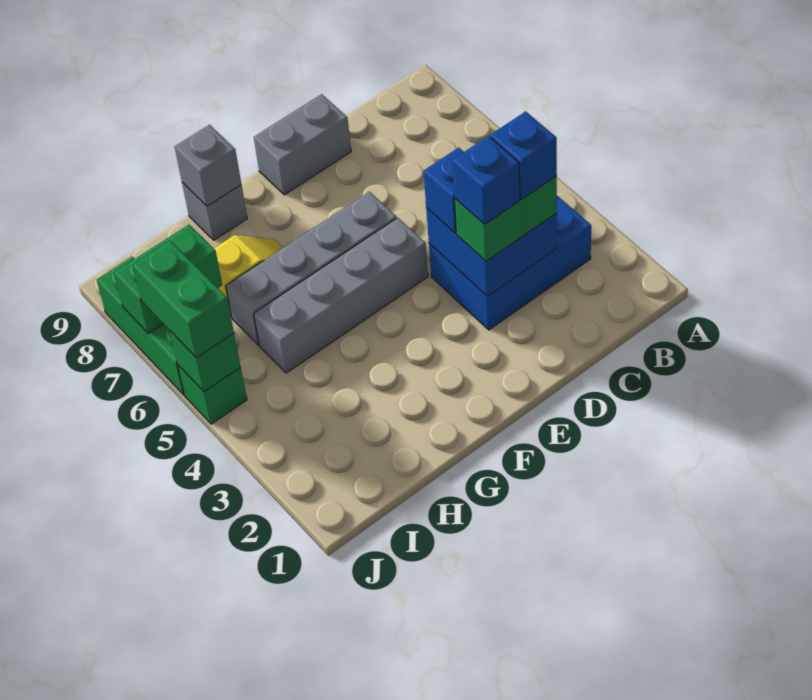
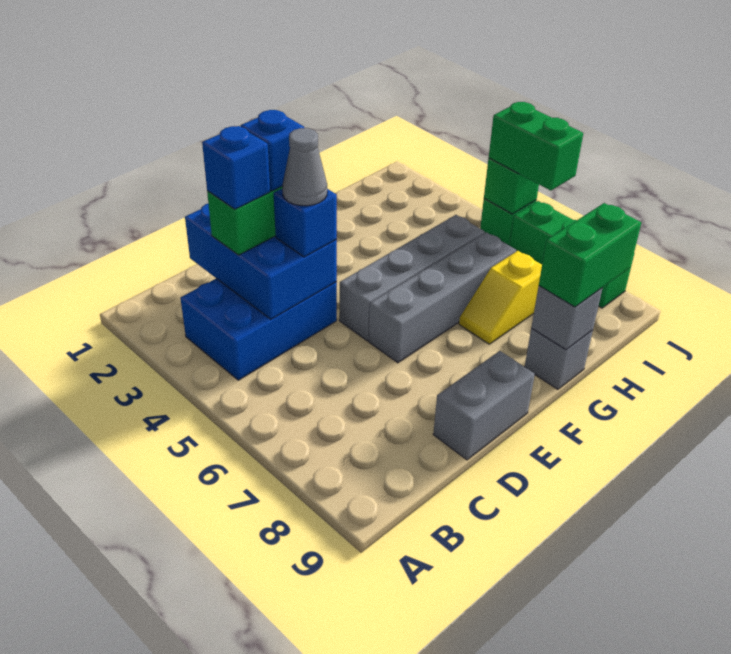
blue brick C3:D4 level 2 -> blue brick C2:D4 level 2
none -> grey cone D4 level 4
green brick I7:J7 level 2 -> green brick G9:H9 level 3

